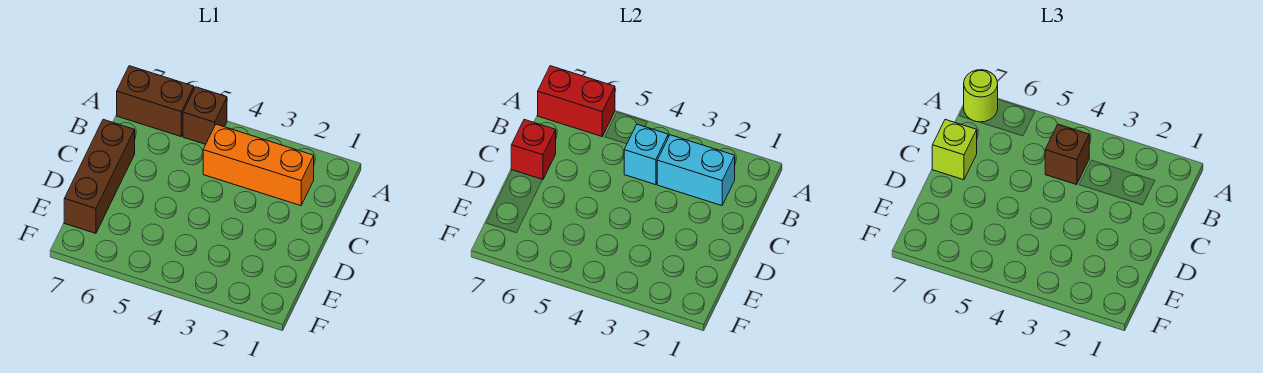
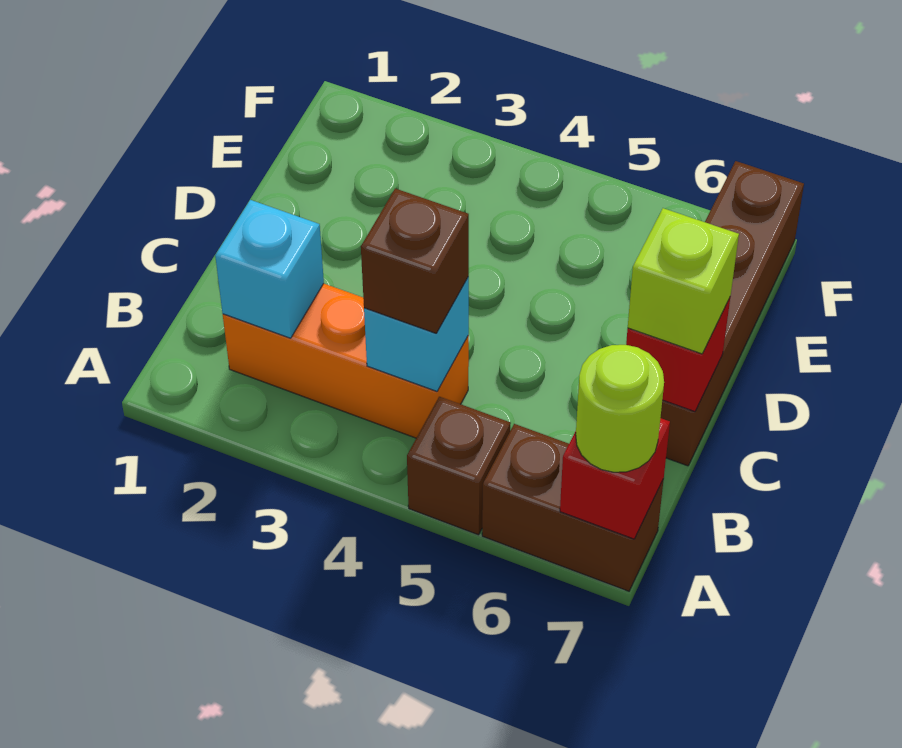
red brick A6:A7 level 2 -> red brick A7 level 2
cyan brick B2:B3 level 2 -> cyan brick B2 level 2
brown brick C7:E7 level 1 -> brown brick C7:F7 level 1

